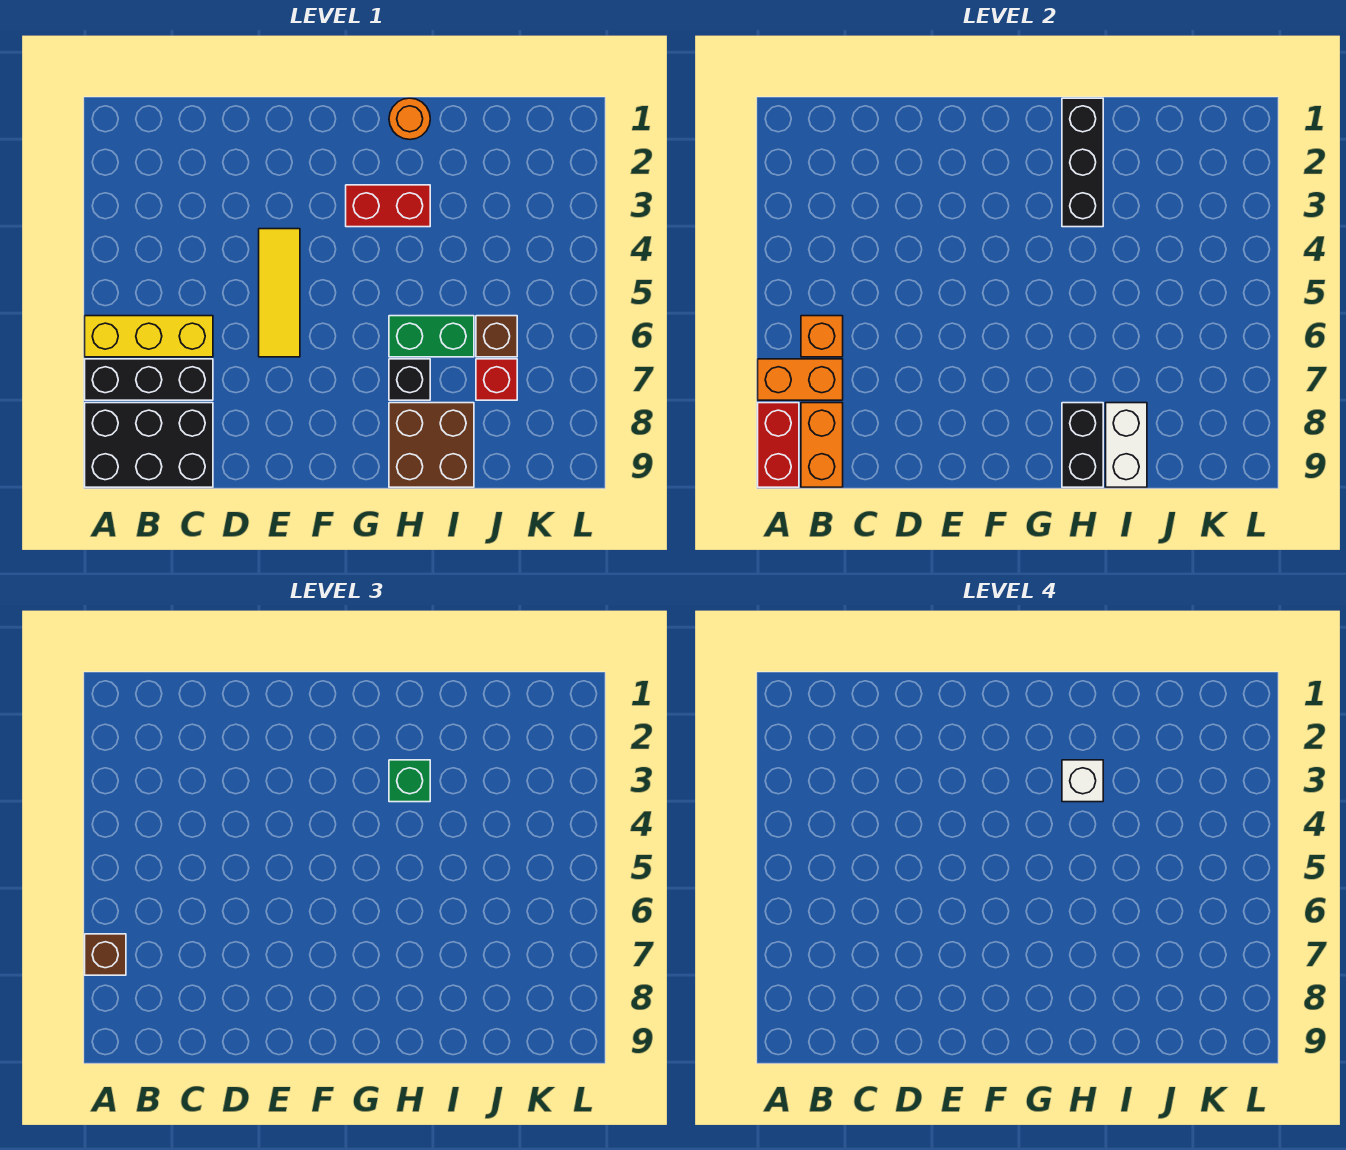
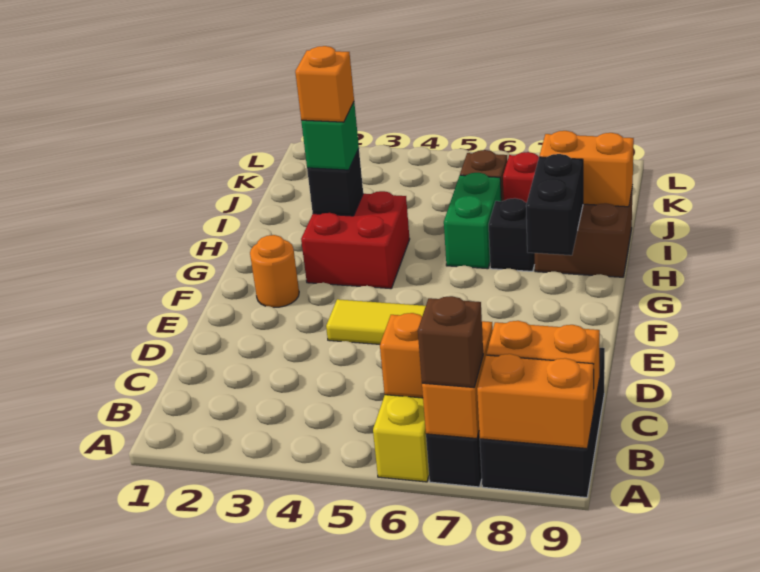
red brick A8:A9 level 2 -> orange brick A8:A9 level 2
red brick G3:H3 level 1 -> red brick G3:H4 level 1
orange round brick H1 level 1 -> orange round brick F2 level 1
black brick H1:H3 level 2 -> black brick H3 level 2
white brick H3 level 4 -> orange brick H3 level 4
black brick H8:H9 level 2 -> black brick G8:H8 level 2
white brick I8:I9 level 2 -> orange brick I8:I9 level 2

